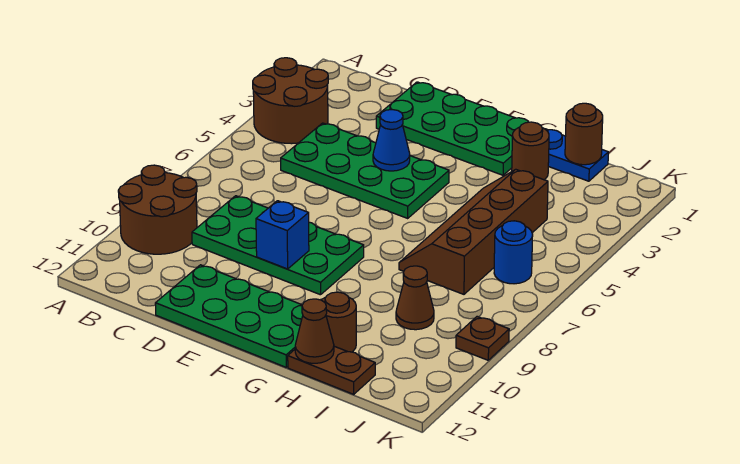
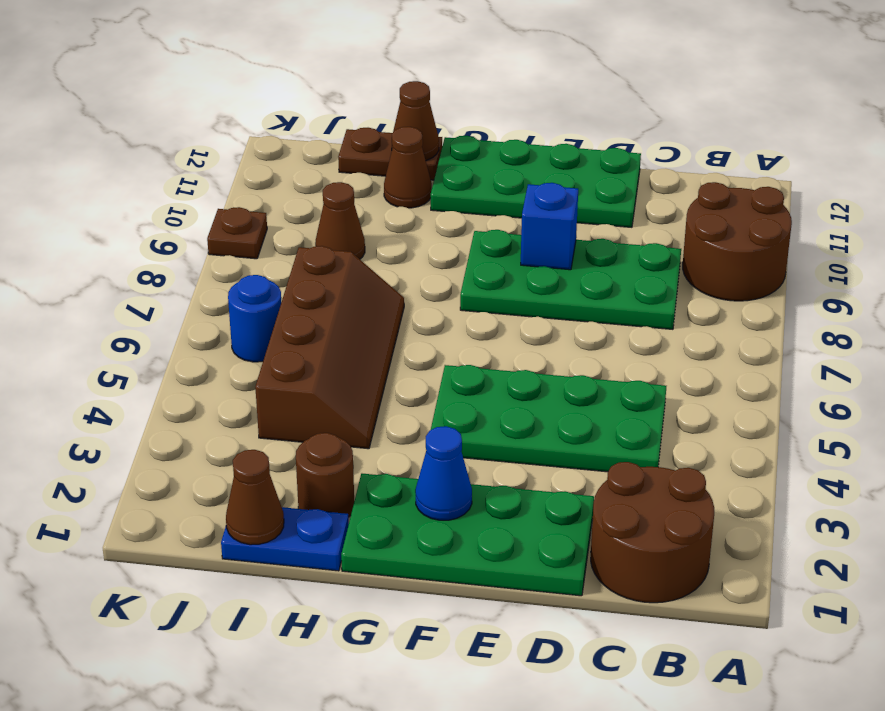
brown round brick A3:B4 level 1 -> brown round brick B1:C2 level 1
blue cone E4 level 2 -> blue cone F2 level 2
brown round brick H11 level 1 -> brown cone H11 level 1
brown round brick I1 level 2 -> brown cone I1 level 2

